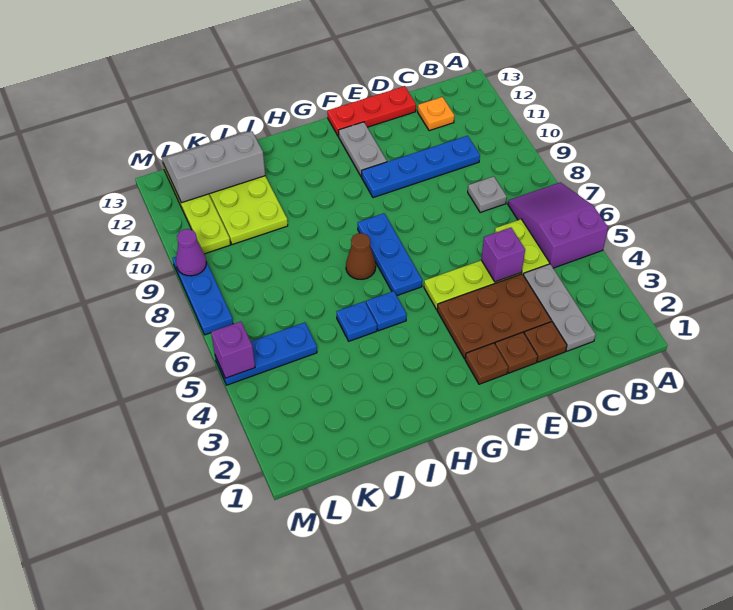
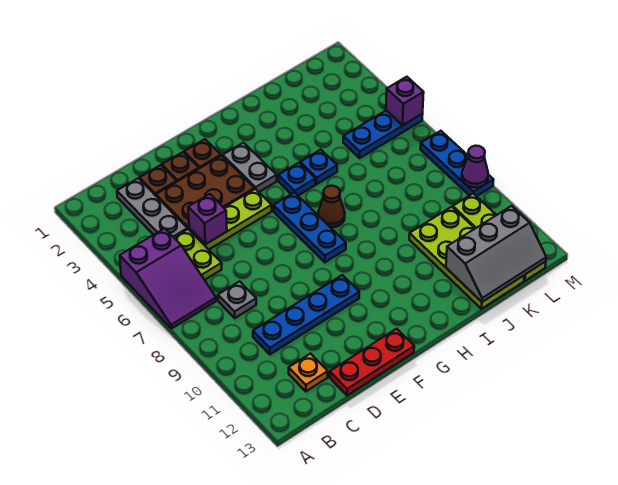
grey plate F11:F12 level 1 -> grey plate G3:G4 level 1

